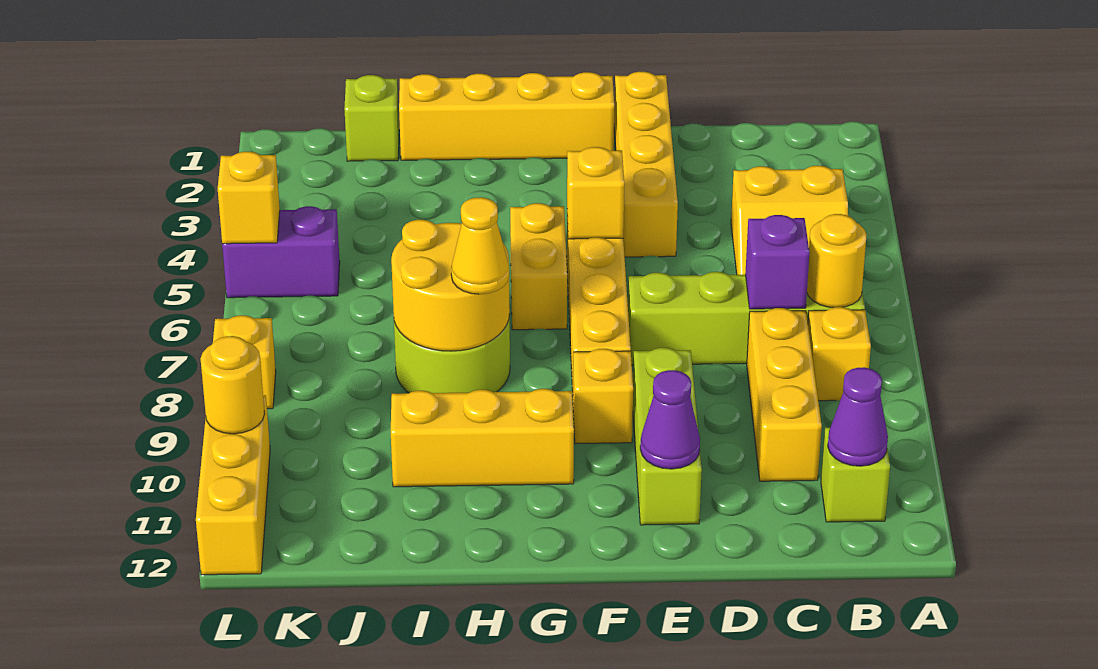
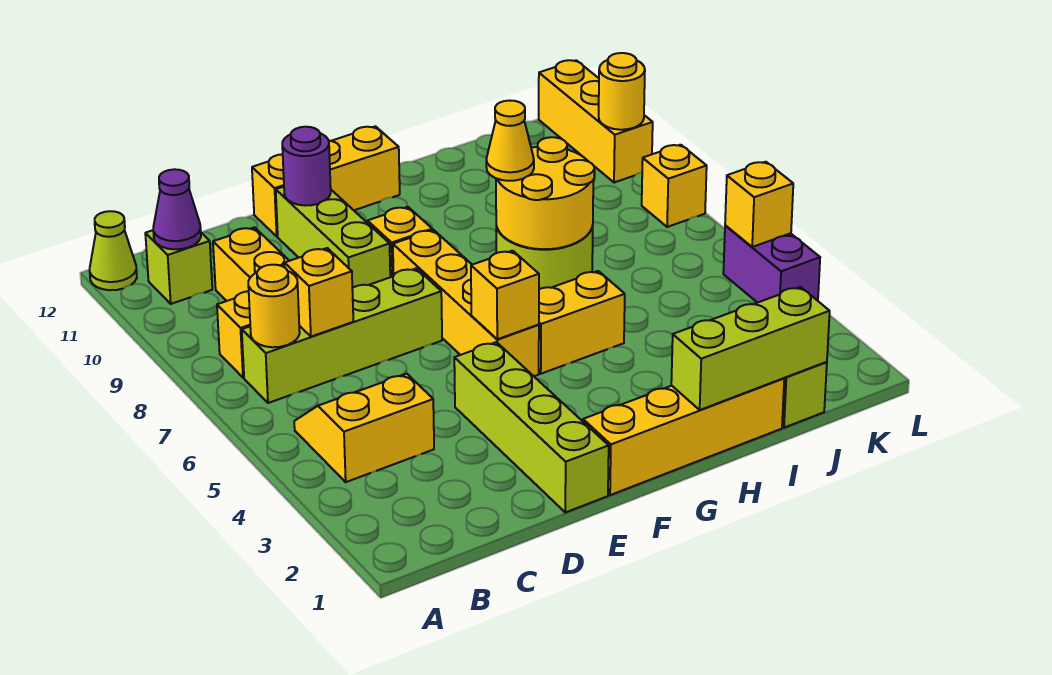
none -> lime cone A12 level 1
purple brick C7 level 2 -> yellow brick C7 level 2
yellow brick E1:E4 level 1 -> lime brick E1:E4 level 1
purple cone E11 level 2 -> purple round brick E11 level 2
yellow brick G5:G6 level 1 -> yellow brick G5:H5 level 1
yellow brick G10:I10 level 1 -> yellow brick E12:G12 level 1
none -> lime brick H1:J1 level 2
purple brick K5:L5 level 1 -> purple brick L4:L5 level 1

